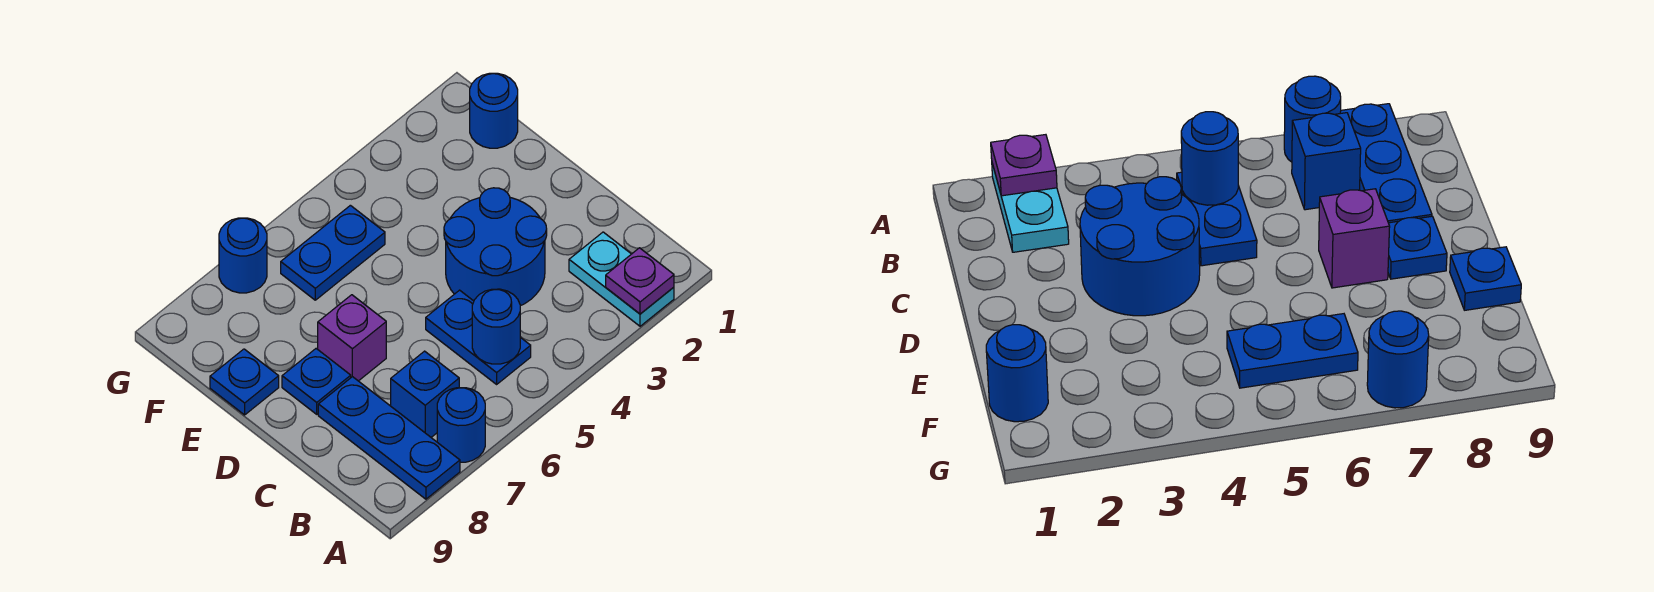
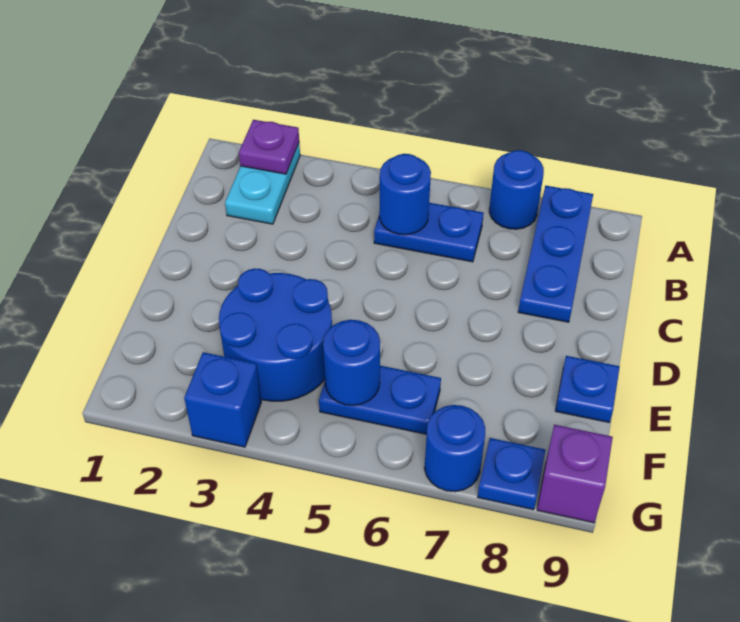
blue plate B5:C5 level 1 -> blue plate B5:B6 level 1
blue brick B7 level 1 -> blue brick G3 level 1
blue round brick C3:D4 level 1 -> blue round brick E3:F4 level 1
purple brick D7 level 1 -> purple brick G9 level 1
blue plate D8 level 1 -> blue plate G8 level 1
blue round brick F1 level 1 -> blue round brick F5 level 2

